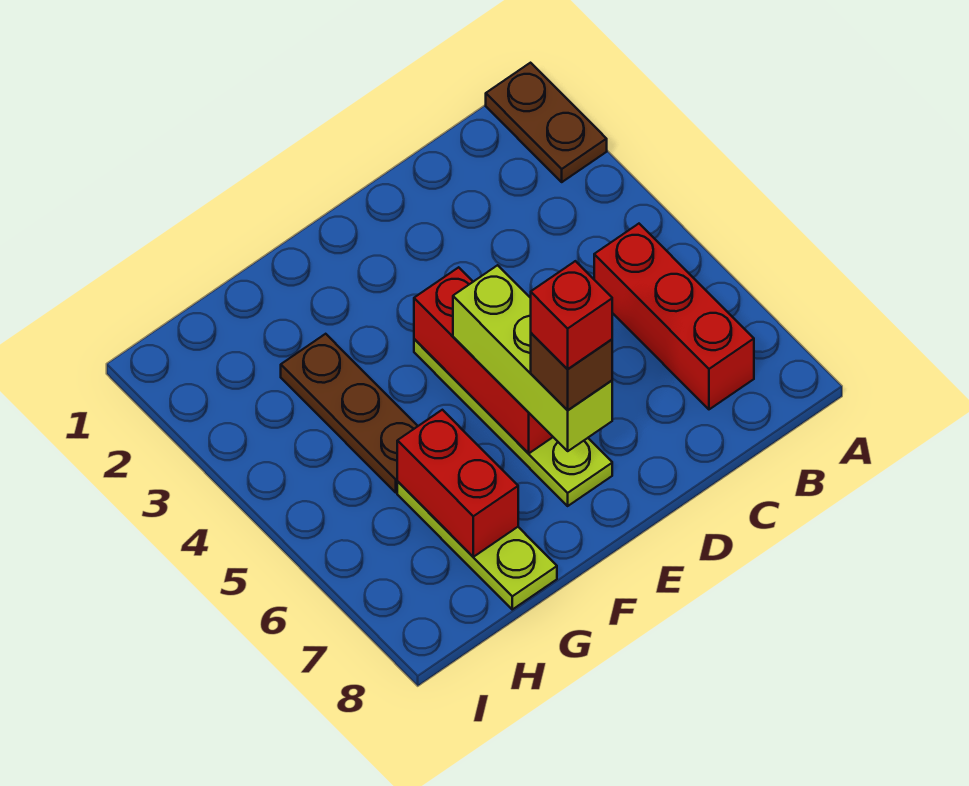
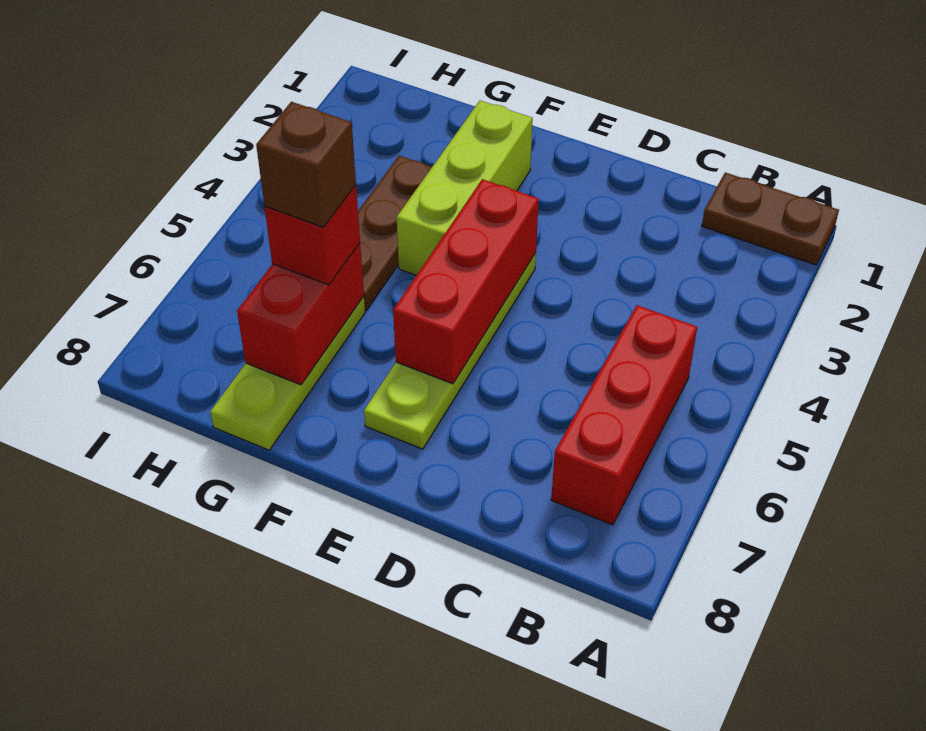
brown plate A1:A2 level 1 -> brown plate A1:B1 level 1
lime brick E5:E7 level 3 -> lime brick F2:F4 level 1
brown brick E7 level 4 -> brown brick G6 level 4
red brick E7 level 5 -> red brick G6 level 3

